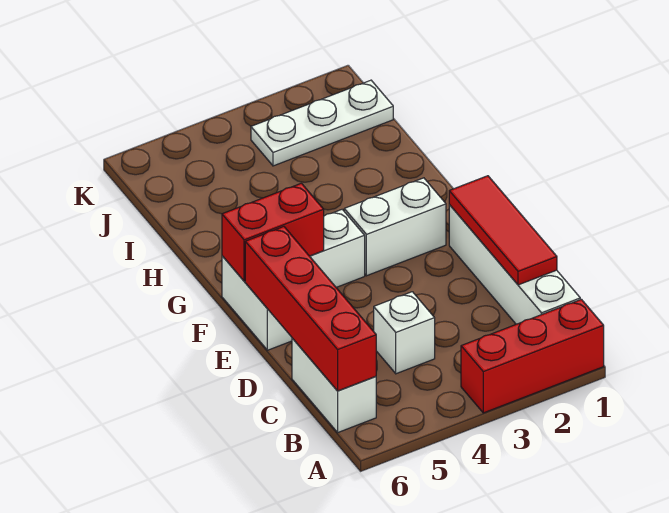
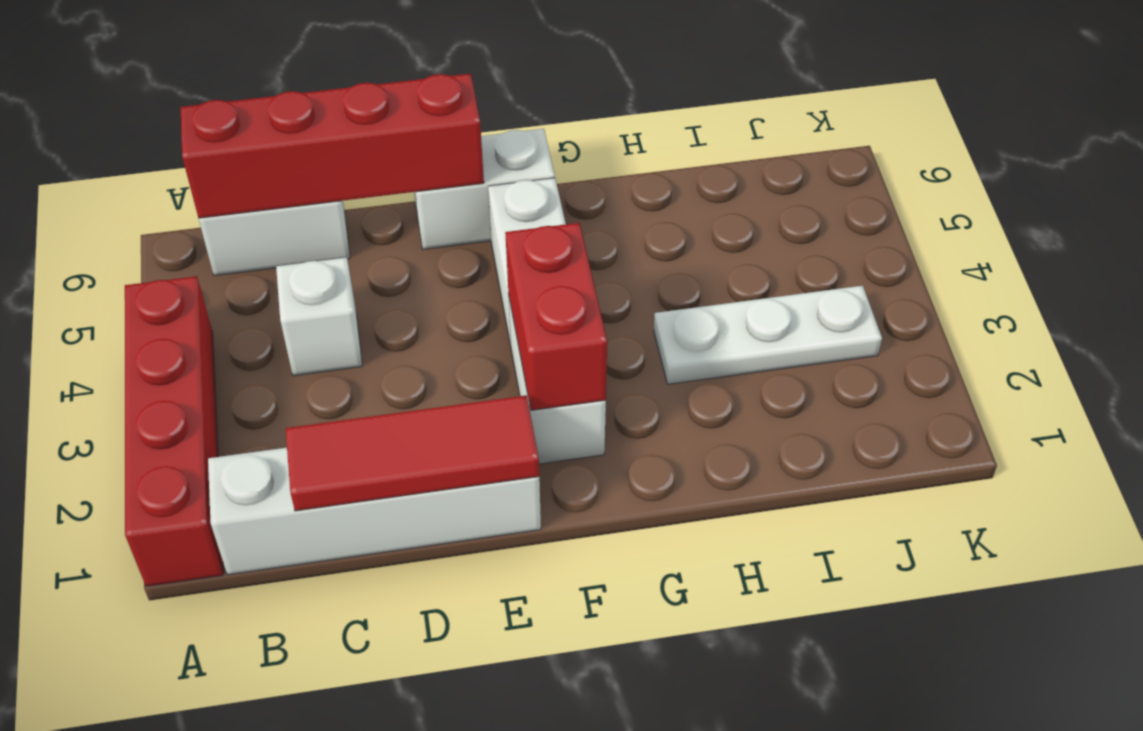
red brick A1:A3 level 1 -> red brick A1:A4 level 1
red brick F5:F6 level 2 -> red brick F2:F3 level 2
white plate J1:J3 level 1 -> white plate H3:J3 level 1

